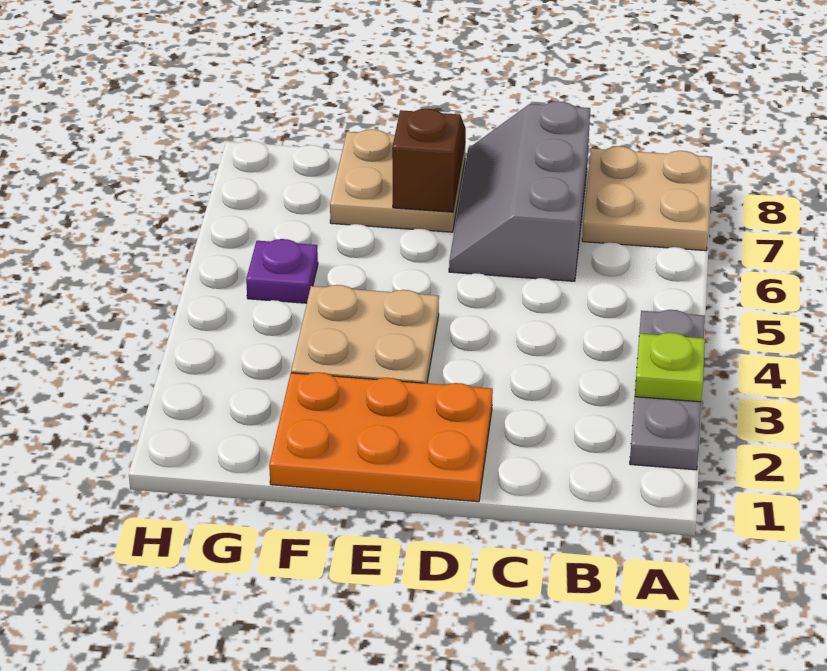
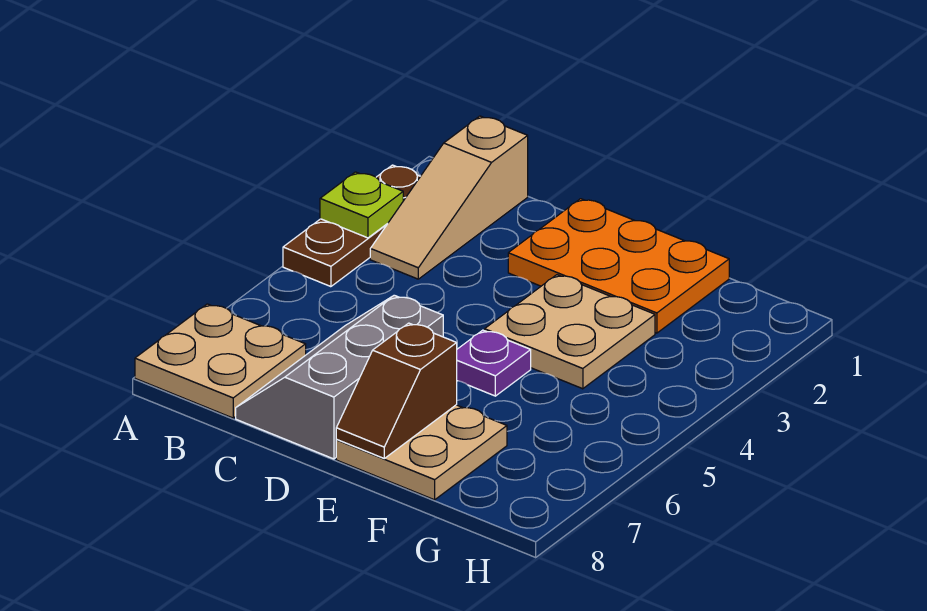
grey plate A2:A4 level 1 -> brown plate A2:A4 level 1
none -> tan slope B1:B3 level 1 top 1
grey slope C6:D8 level 1 top C -> grey slope C6:D8 level 1 top D
purple plate G5 level 1 -> purple plate E5 level 1

